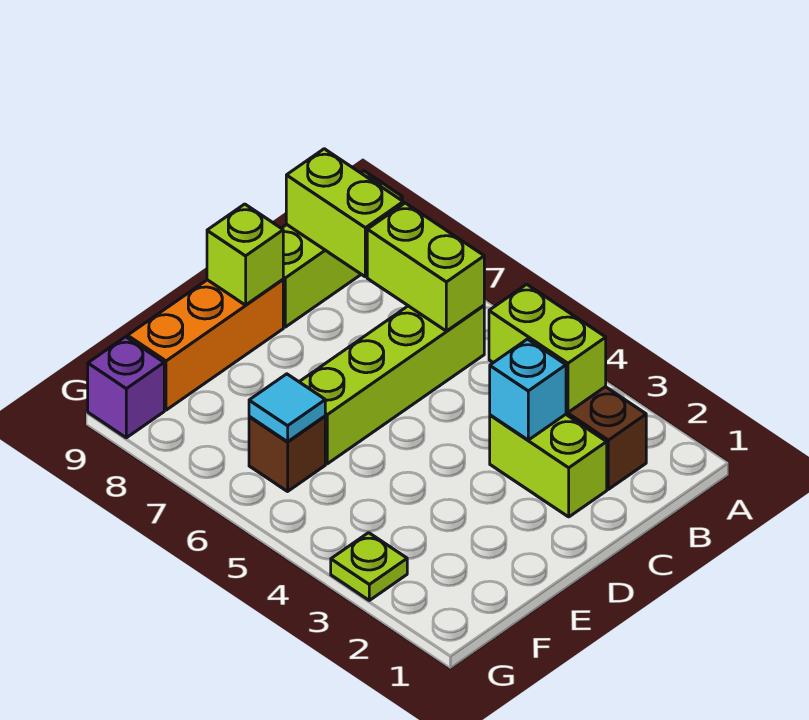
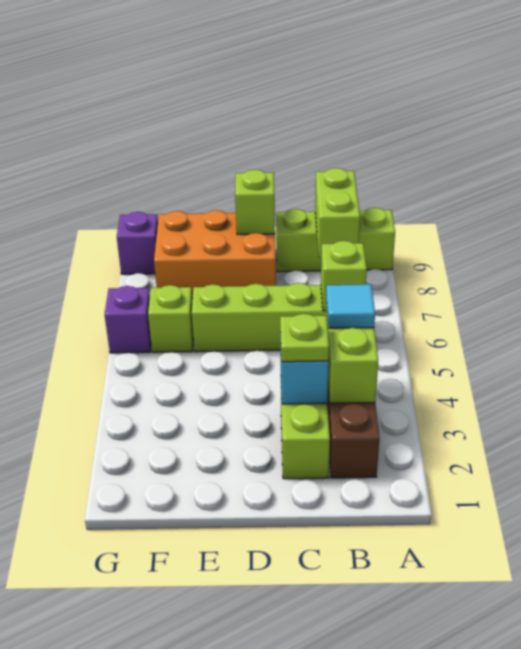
lime brick B6:B7 level 2 -> lime brick B6 level 2
orange brick D9:F9 level 1 -> orange brick D8:F9 level 1
brown brick F6 level 1 -> lime brick F6 level 1
cyan tile F6 level 2 -> cyan tile B4 level 3
lime plate G3 level 1 -> lime plate C3 level 3
none -> purple brick G6 level 1

